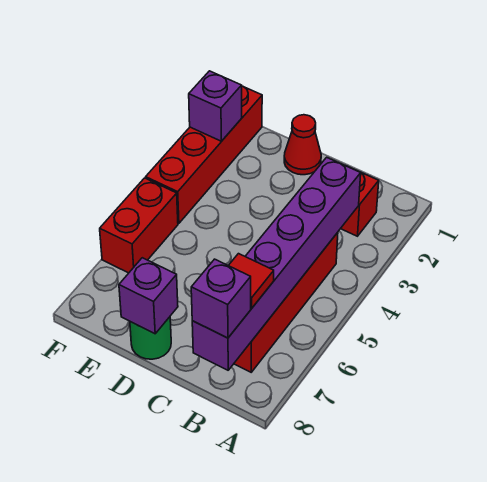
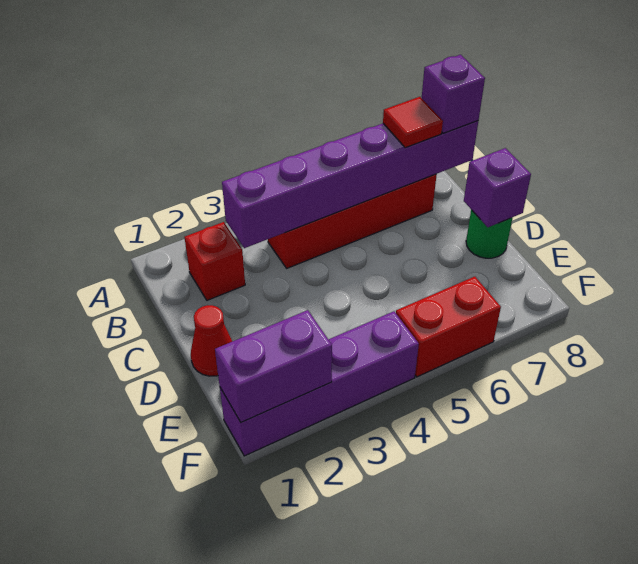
red brick F1:F4 level 1 -> purple brick F1:F4 level 1
purple brick F2 level 2 -> purple brick F1:F2 level 2

